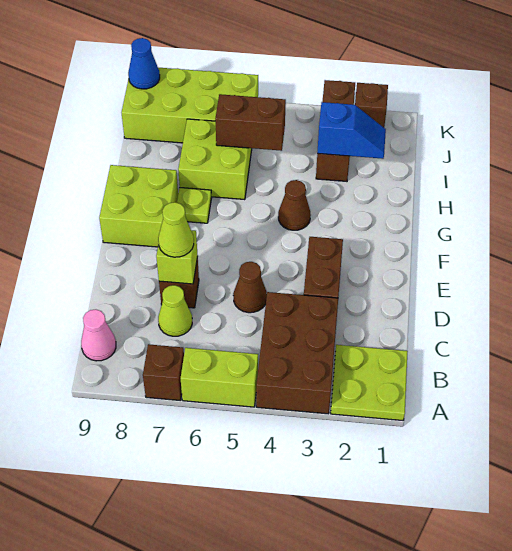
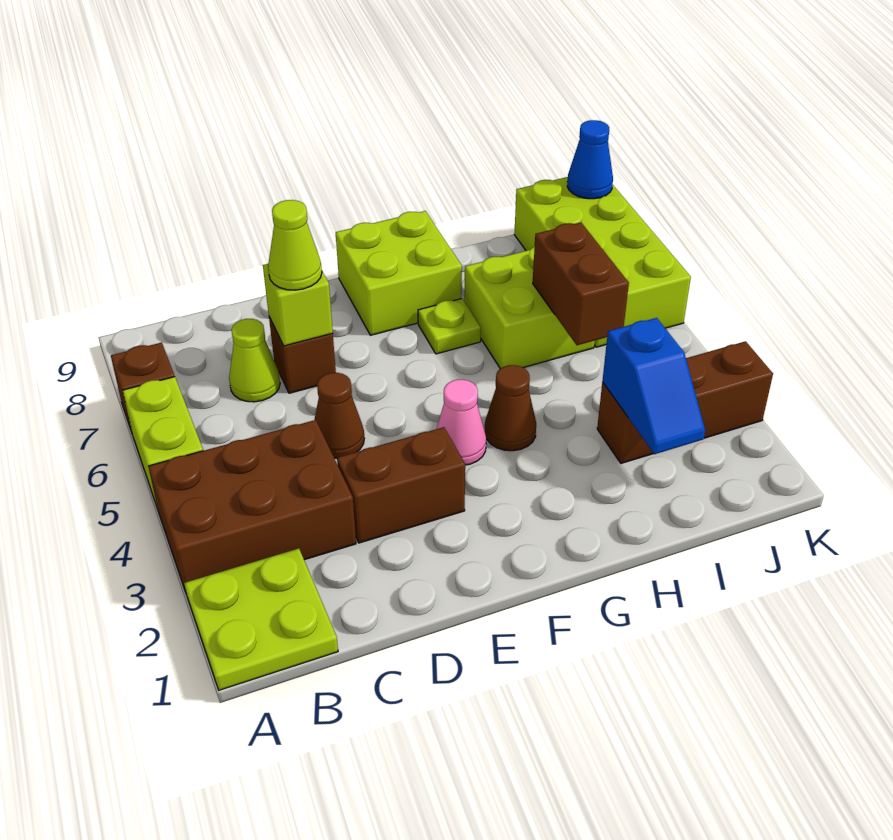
pink cone B9 level 1 -> pink cone F4 level 1
brown brick K2 level 1 -> none

